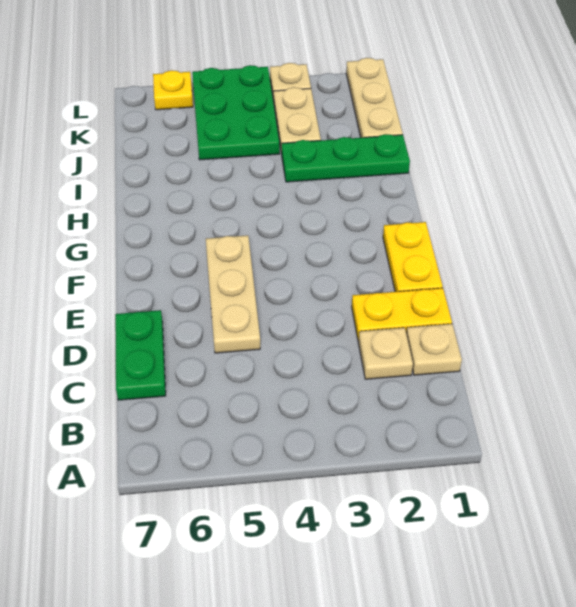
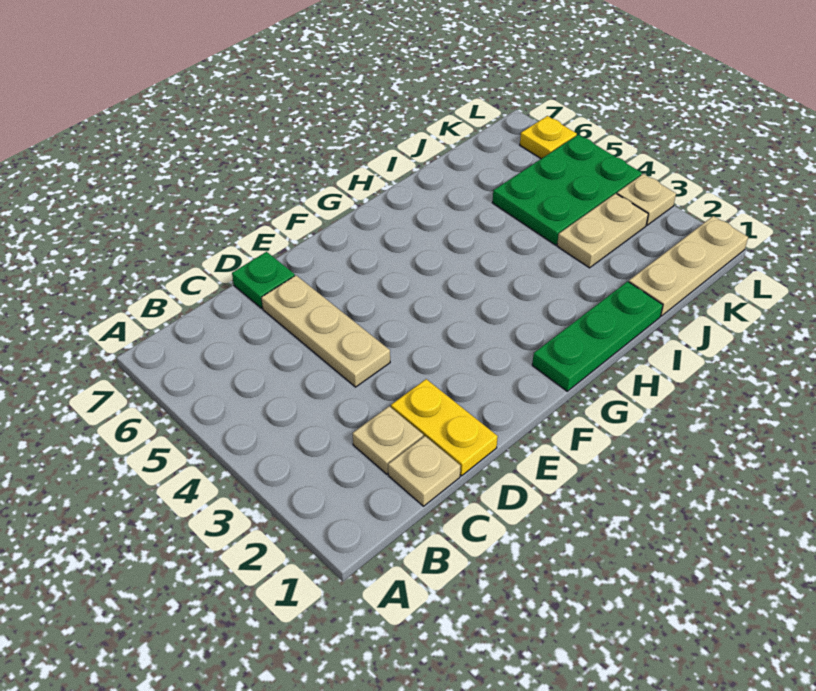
green plate C7:D7 level 1 -> green plate D7 level 1
tan plate D5:F5 level 1 -> tan plate D4:D6 level 1
yellow plate E1:F1 level 1 -> none
green plate I1:I3 level 1 -> green plate G1:I1 level 1

